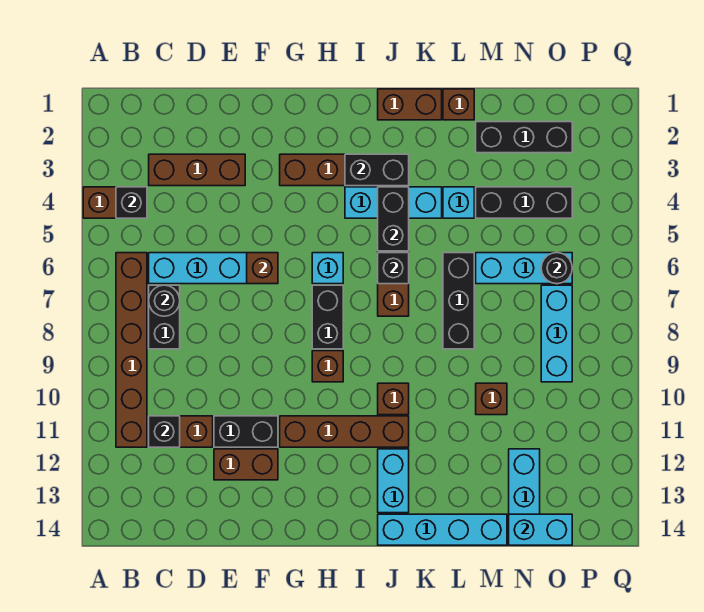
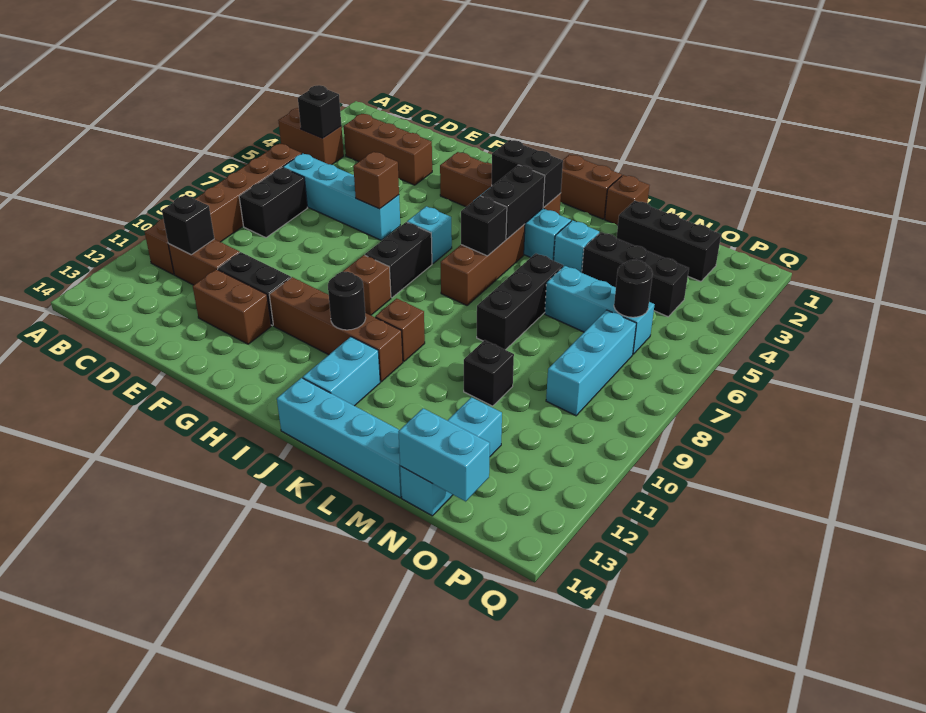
black round brick C7 level 2 -> black round brick I11 level 2
brown brick M10 level 1 -> black brick M10 level 1

